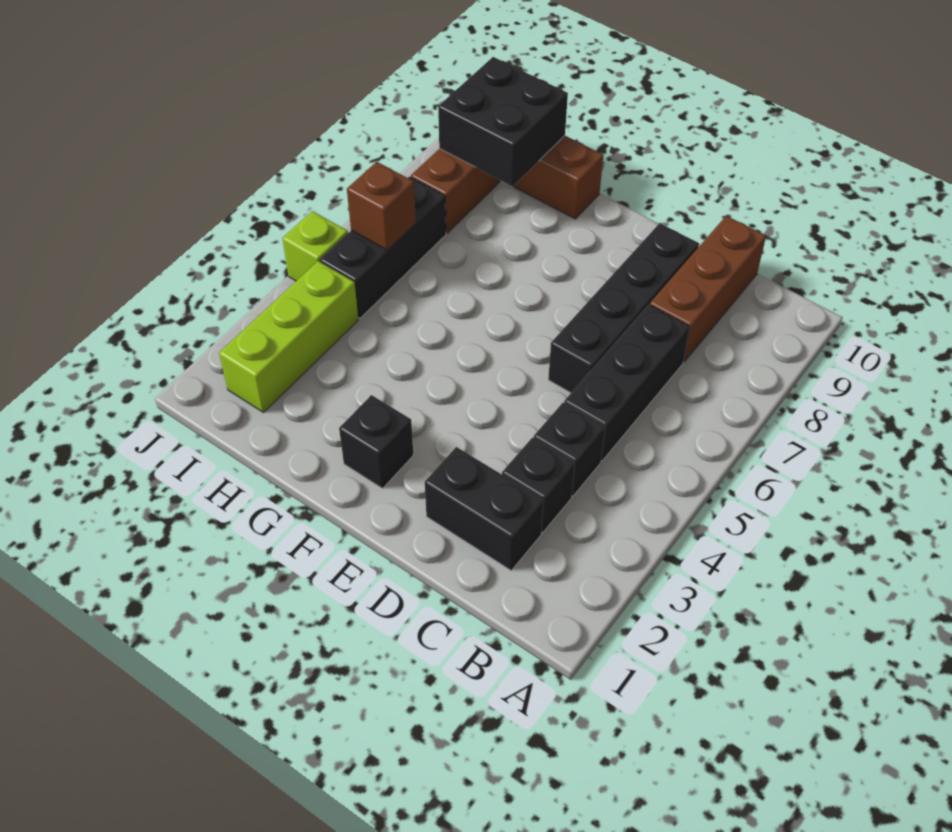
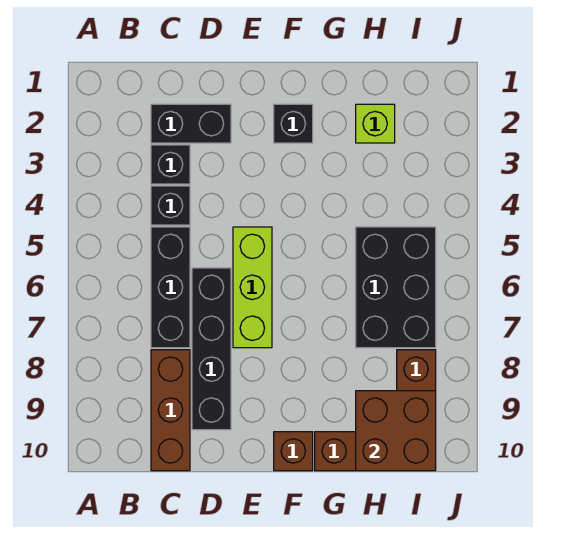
black brick H9:I10 level 2 -> brown brick H9:I10 level 2
lime brick I2:I4 level 1 -> lime brick E5:E7 level 1
black brick I5:I7 level 1 -> black brick H5:I7 level 1
brown brick I6 level 2 -> brown brick F10 level 1
lime brick J5 level 1 -> lime brick H2 level 1

